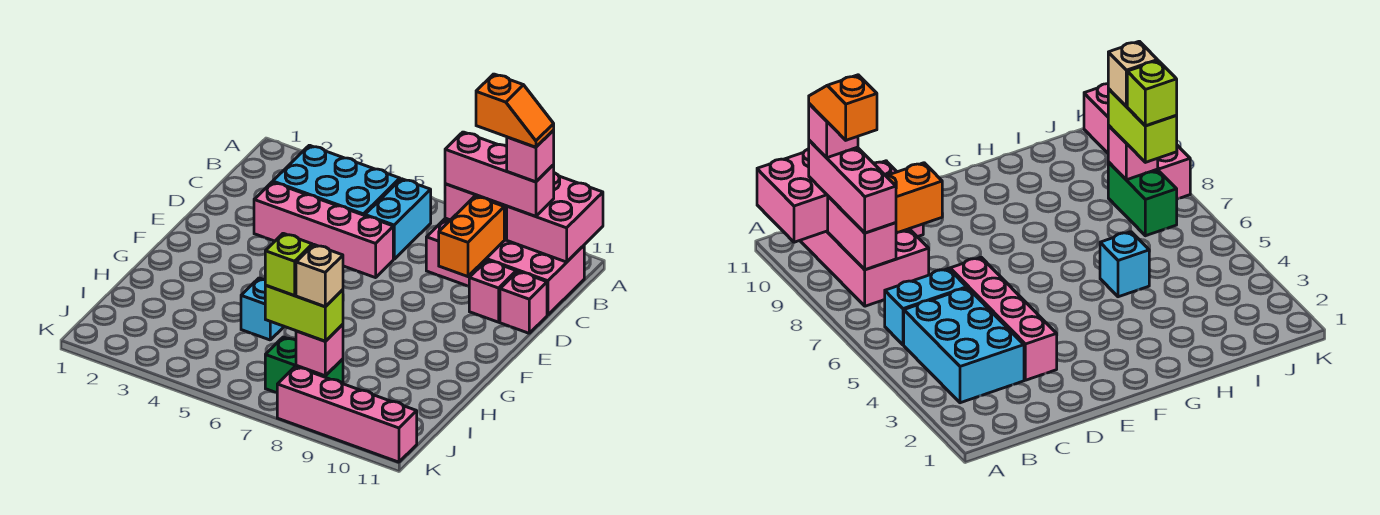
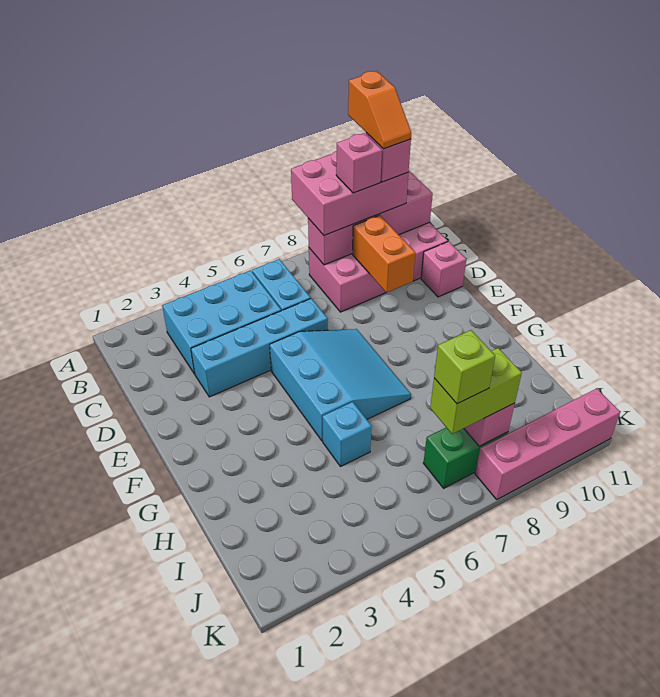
pink brick B8:B10 level 3 -> pink brick A8:B10 level 3
orange slope B9:B10 level 5 top 9 -> orange slope A10:B10 level 5 top A
pink brick D3:D6 level 1 -> cyan brick D3:D6 level 1
pink brick D10 level 1 -> pink brick B9 level 4
none -> cyan slope E5:G7 level 1 top 5
tan brick J8 level 4 -> none

